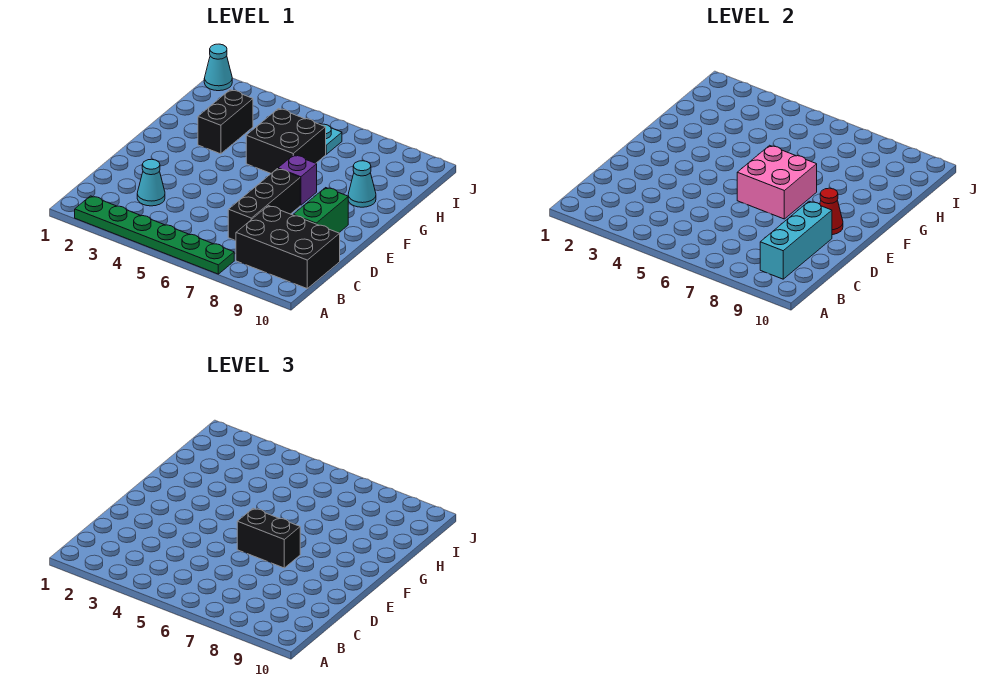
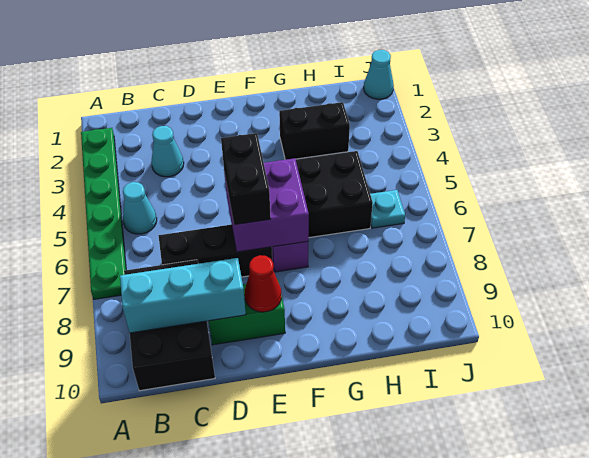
pink brick E6:F7 level 2 -> purple brick E6:F7 level 2
cyan cone G9 level 1 -> cyan cone B5 level 1

